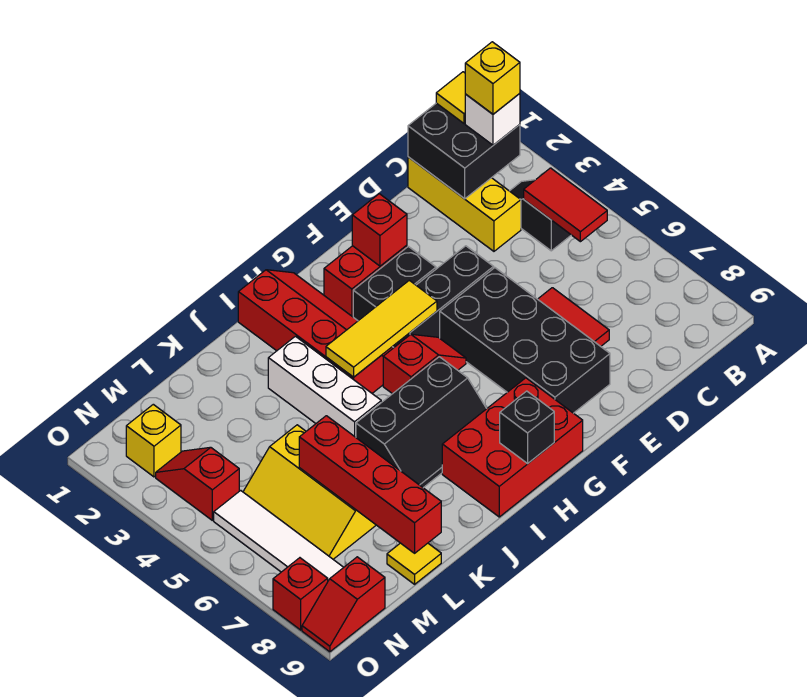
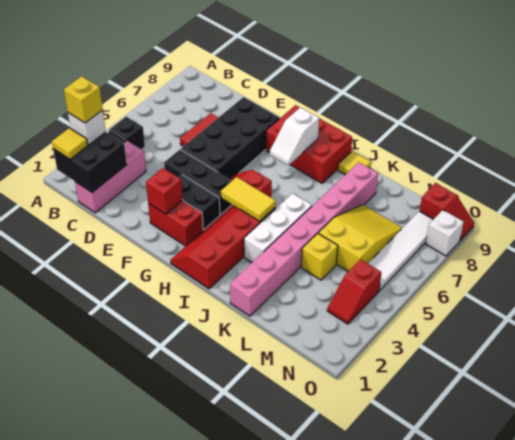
red tile B4:B5 level 2 -> none
yellow brick C1:C3 level 1 -> pink brick C1:C3 level 1
yellow tile G4:I4 level 2 -> yellow tile H4:I4 level 2
black slope H6:J7 level 1 top 6 -> none
none -> white slope H7:H8 level 2 top 8
black brick H9 level 2 -> none
none -> pink brick K1:K8 level 1
yellow slope L5:M7 level 1 top L -> yellow slope L5:M7 level 1 top 5
red brick L6:L9 level 2 -> none
yellow tile L9 level 1 -> yellow tile J9 level 1
yellow brick N2 level 1 -> yellow brick L4 level 1
red brick O8 level 1 -> white brick O8 level 1

